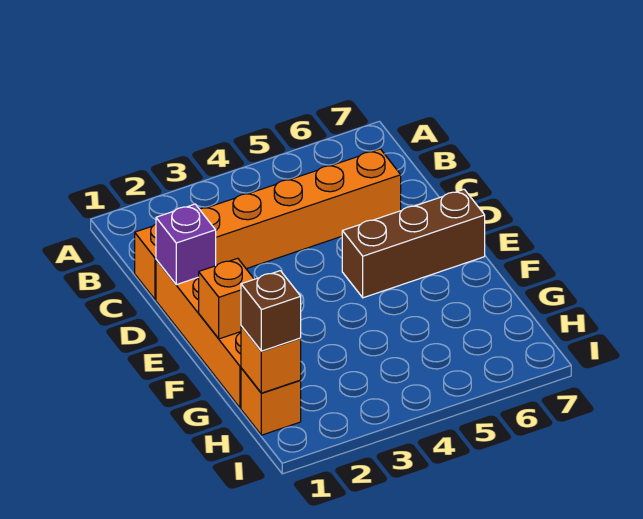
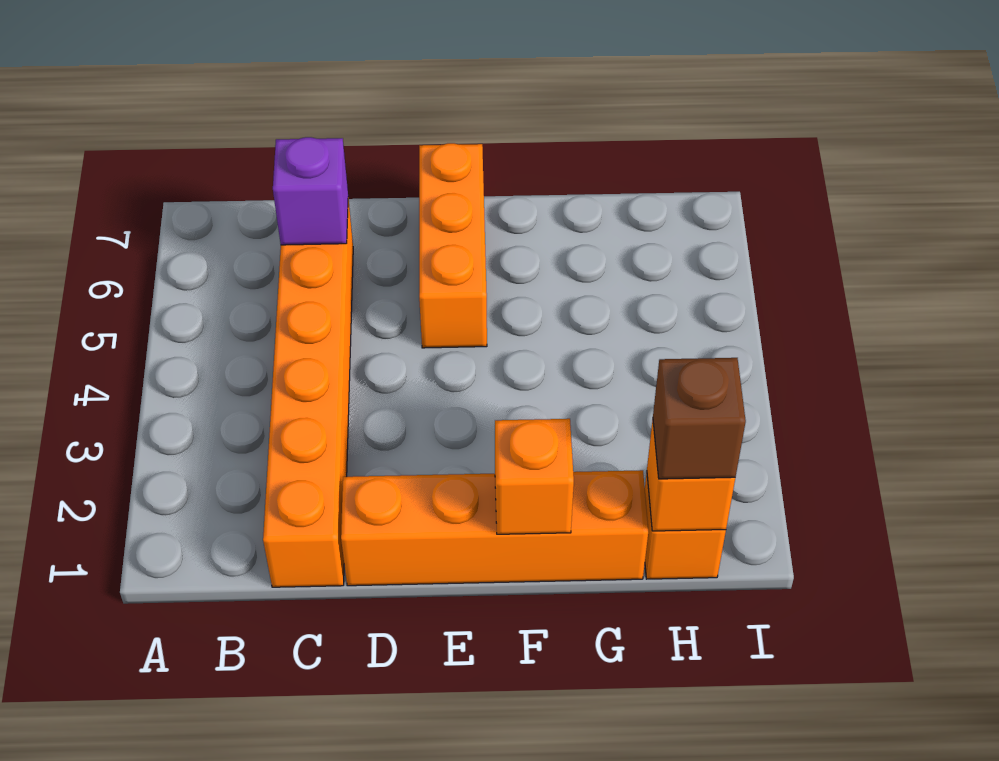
purple brick D1 level 2 -> purple brick C6 level 2
brown brick E5:E7 level 1 -> orange brick E5:E7 level 1

